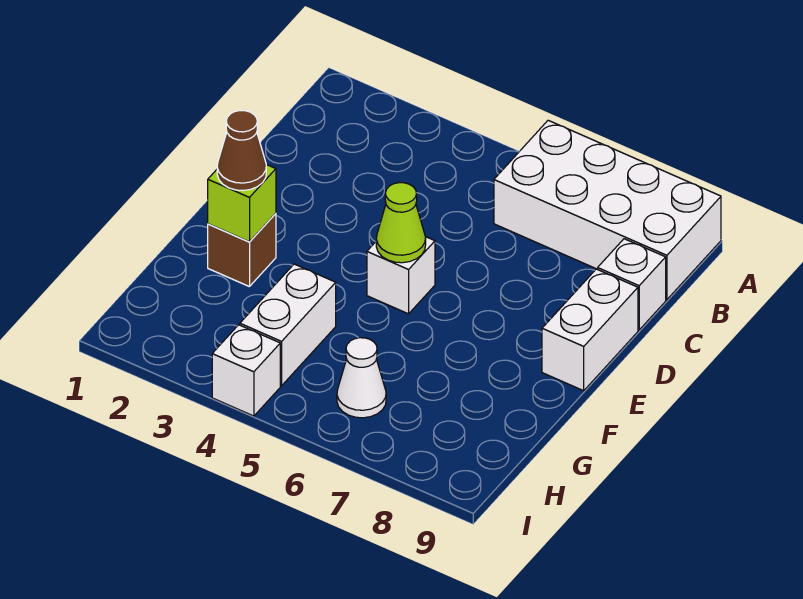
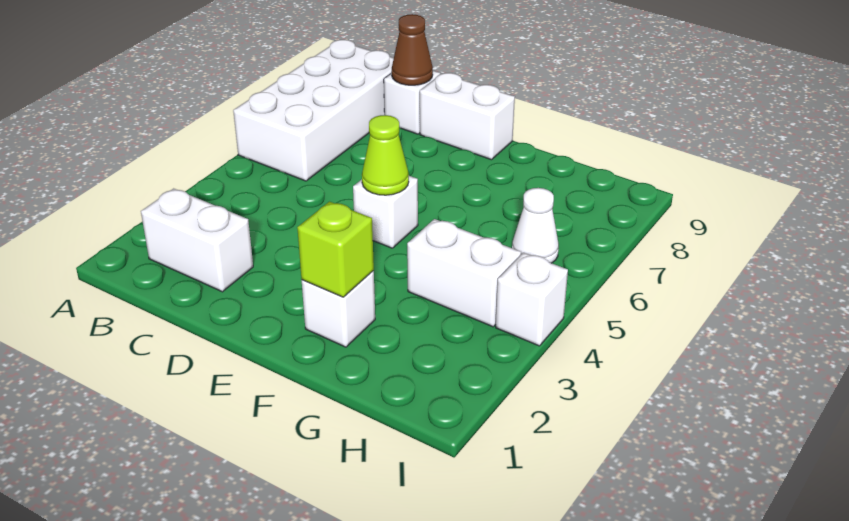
none -> white brick B2:C2 level 1
brown brick F2 level 1 -> white brick F2 level 1
brown cone F2 level 3 -> brown cone C9 level 2

